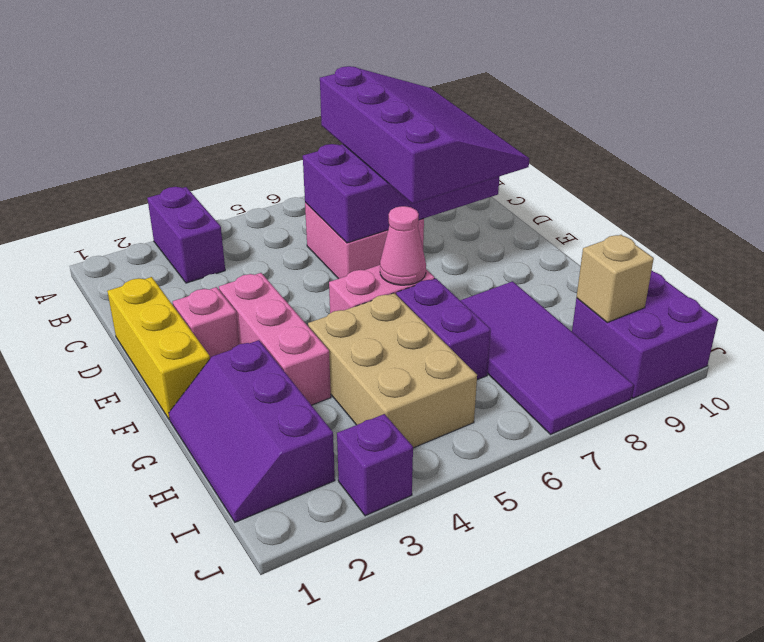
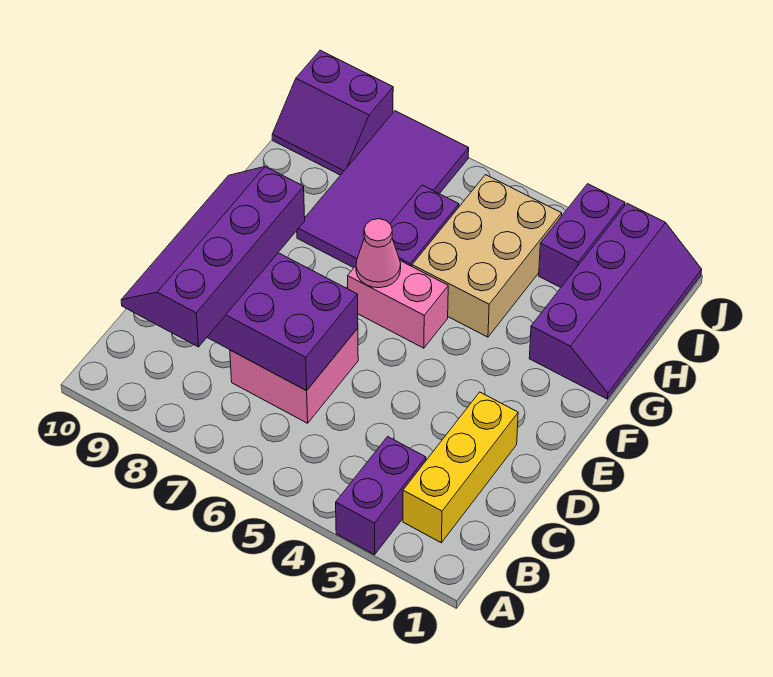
purple slope B7:E9 level 3 top 7 -> purple slope B8:E9 level 3 top 8
yellow brick D1:F1 level 1 -> yellow brick B2:D2 level 1
pink brick E2 level 1 -> none
pink brick E3:G3 level 1 -> none
purple slope G1:I2 level 1 top 2 -> purple slope G1:J2 level 1 top 2
purple brick I9:J10 level 1 -> purple slope I9:J10 level 1 top J
tan brick I9 level 2 -> none
purple brick J3 level 1 -> purple brick I3:J3 level 1

